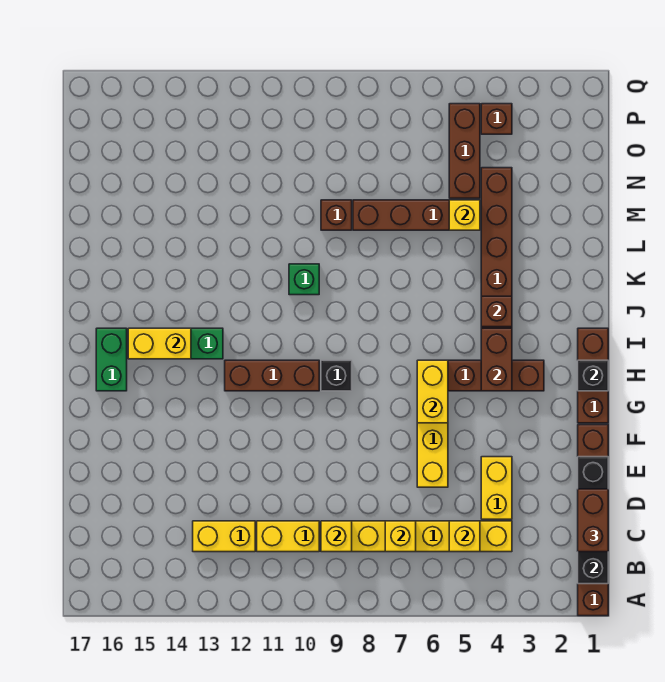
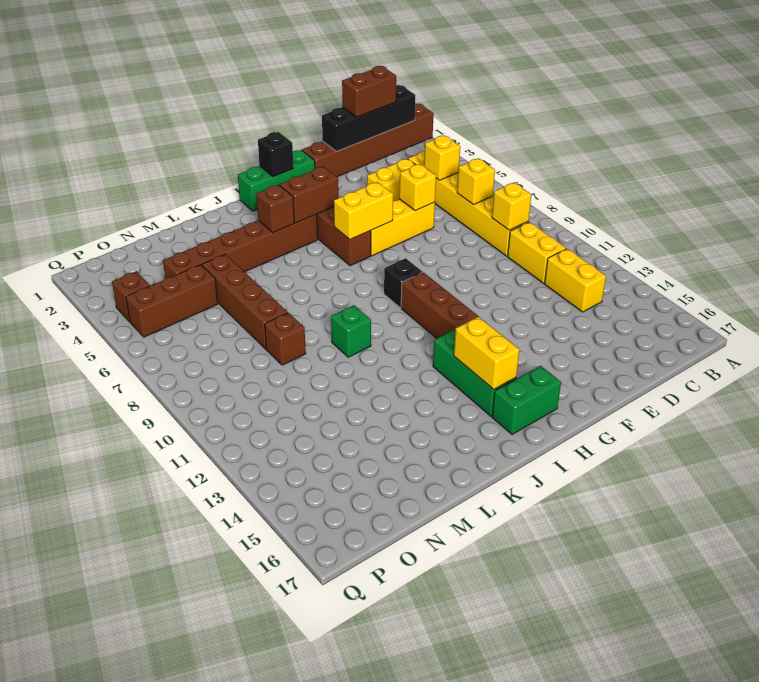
brown brick G1:I1 level 1 -> green brick G1:I1 level 1
yellow brick M5 level 2 -> yellow brick E6 level 2

